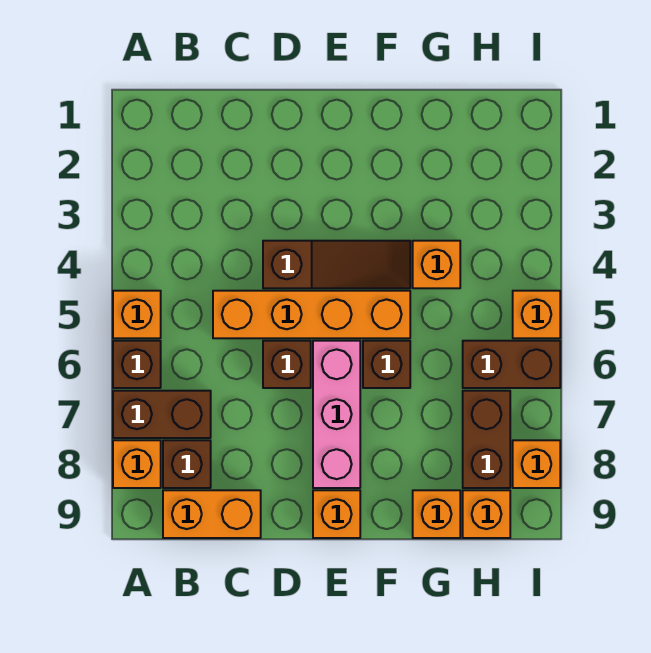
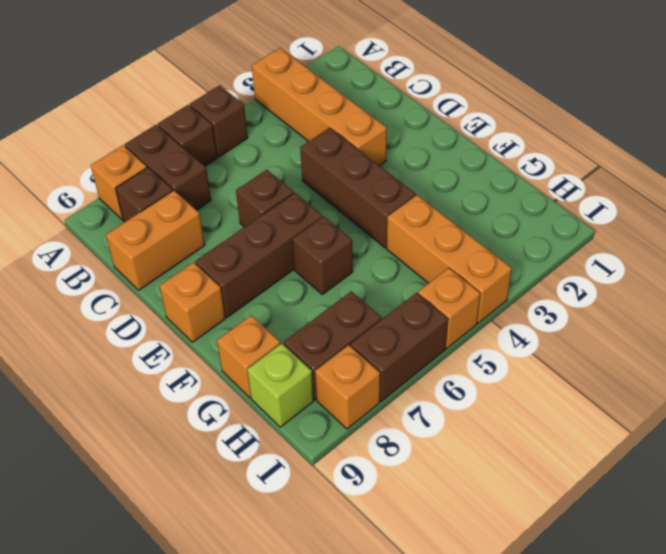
orange brick A5 level 1 -> brown brick A5 level 1
orange brick B9:C9 level 1 -> orange brick C8:C9 level 1
orange brick C5:F5 level 1 -> orange brick A3:D3 level 1
brown slope D4:F4 level 1 top D -> brown brick D4:F4 level 1
pink brick E6:E8 level 1 -> brown brick E6:E8 level 1
orange brick G4 level 1 -> orange brick G4:I4 level 1
brown brick H6:I6 level 1 -> brown brick I6:I7 level 1
orange brick H9 level 1 -> lime brick H9 level 1

